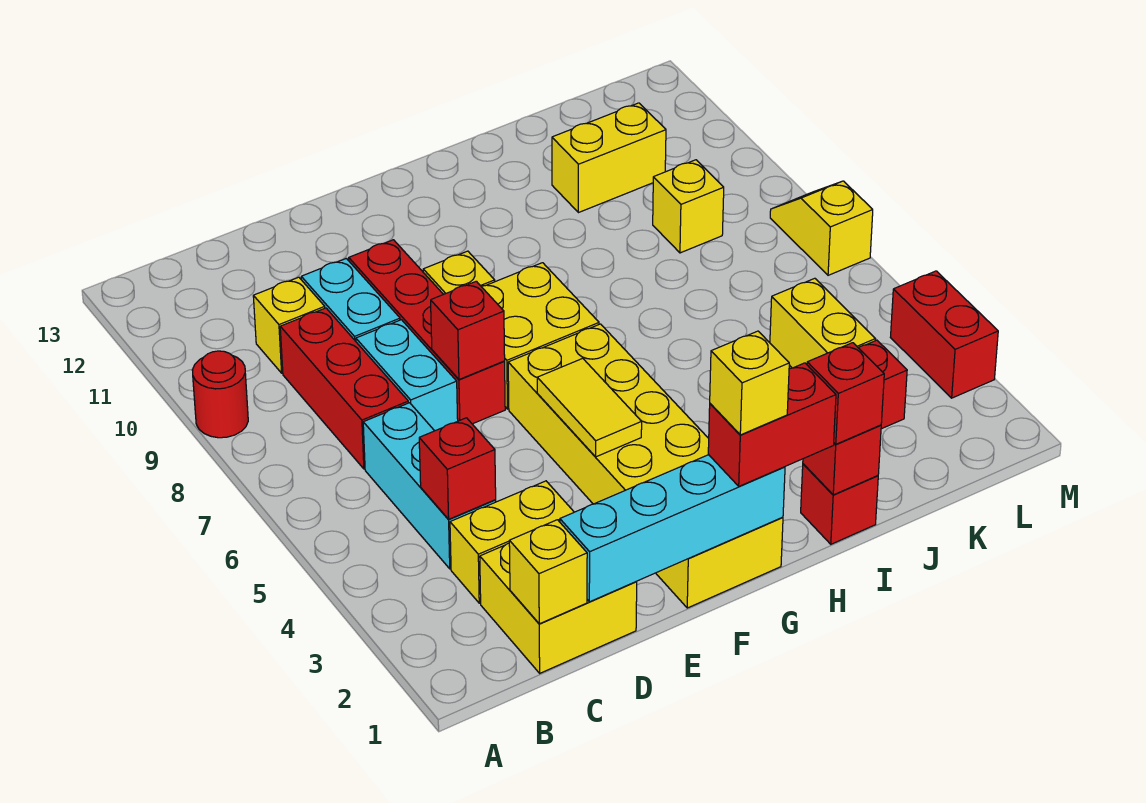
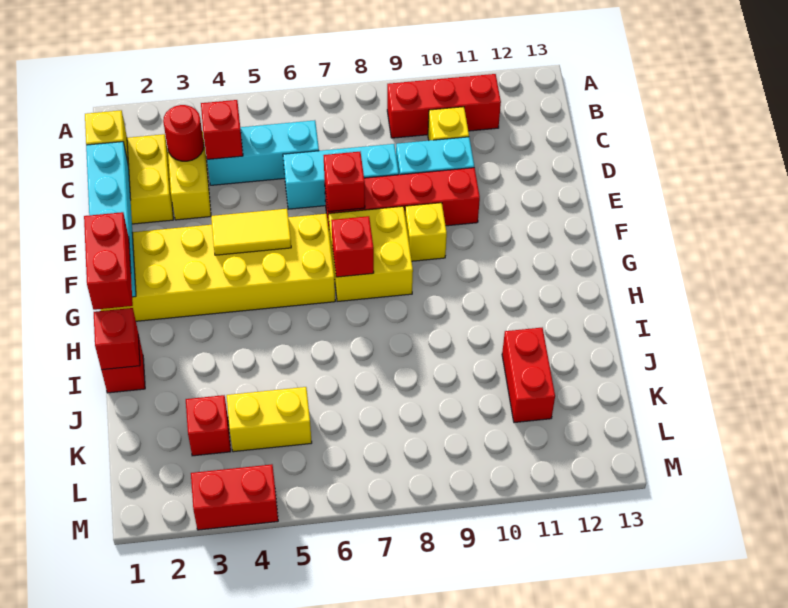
red round brick A9 level 1 -> red round brick C3 level 2
red brick C7:C9 level 1 -> red brick B9:B11 level 1
cyan brick D7:D8 level 1 -> cyan brick D6:D8 level 1
yellow brick G1 level 4 -> none
red brick I1 level 3 -> red brick G7 level 2
yellow brick J11:K11 level 1 -> red brick J11:K11 level 1
yellow brick K9 level 1 -> none
yellow slope M7:M8 level 1 top 7 -> none

